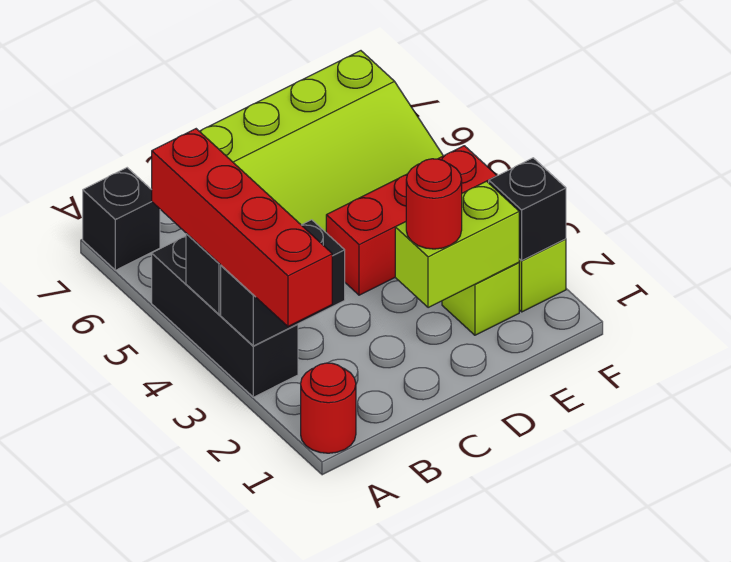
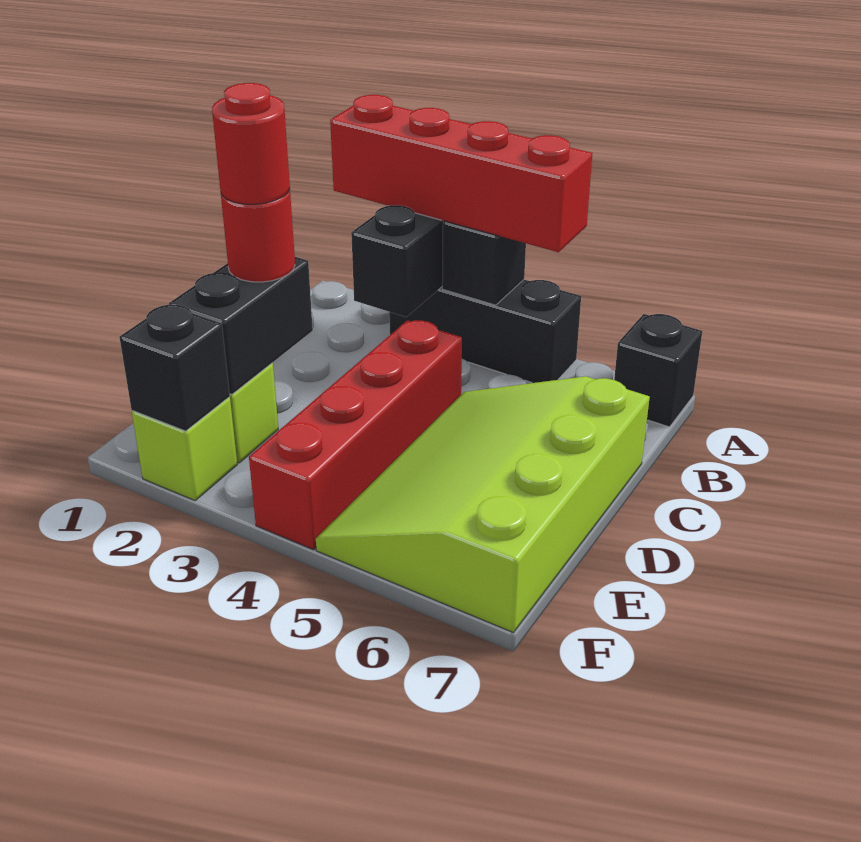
red round brick A1 level 1 -> red round brick D2 level 4
lime brick D2:E2 level 2 -> black brick D2:E2 level 2
red brick D4:F4 level 1 -> red brick C4:F4 level 1

